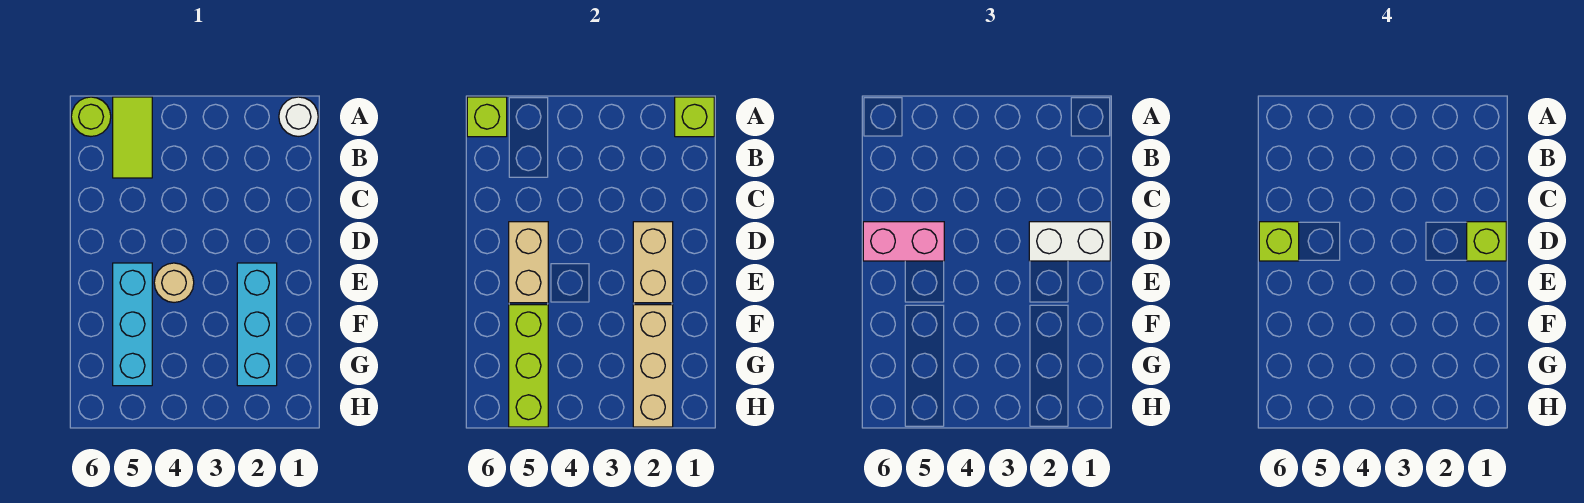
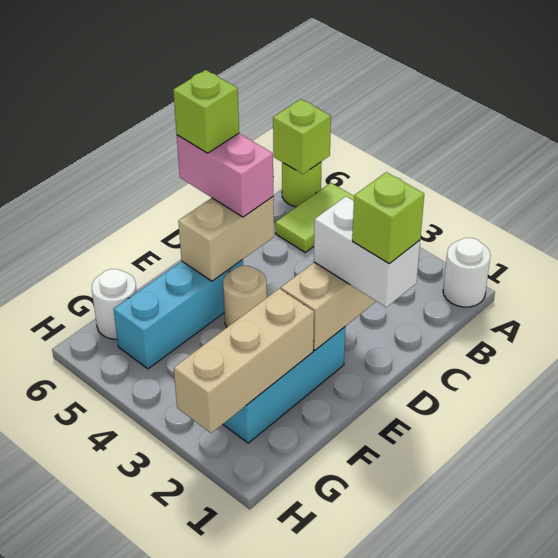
lime brick A1 level 2 -> none
lime brick F5:H5 level 2 -> none
none -> white round brick G6 level 1

